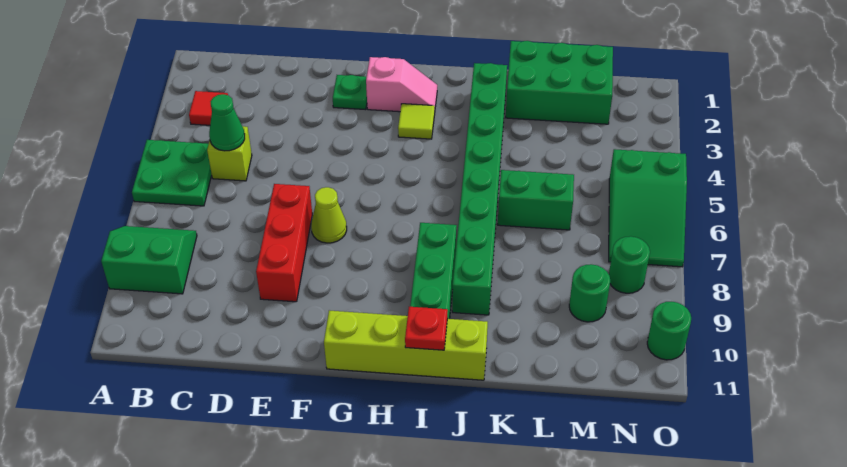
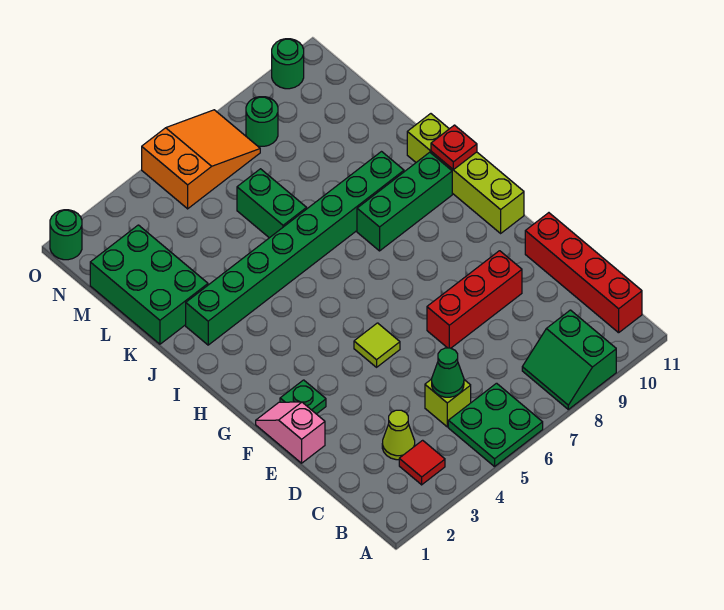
none -> red brick B11:E11 level 1
lime cone F7 level 1 -> lime cone C3 level 1
pink slope G2:H2 level 1 top G -> pink slope E1:F1 level 1 top E
lime tile H3 level 1 -> lime tile F5 level 1
green round brick M9 level 1 -> green round brick O1 level 1
green slope N5:O7 level 1 top 5 -> orange slope N5:O7 level 1 top 5

